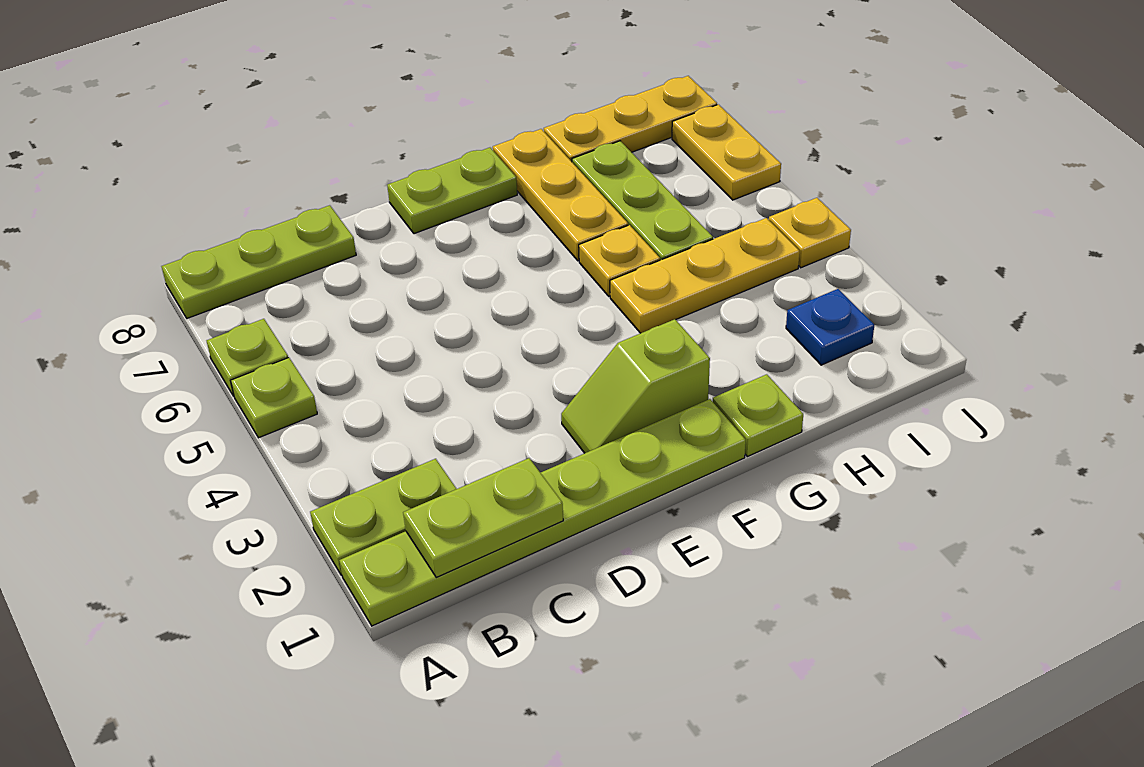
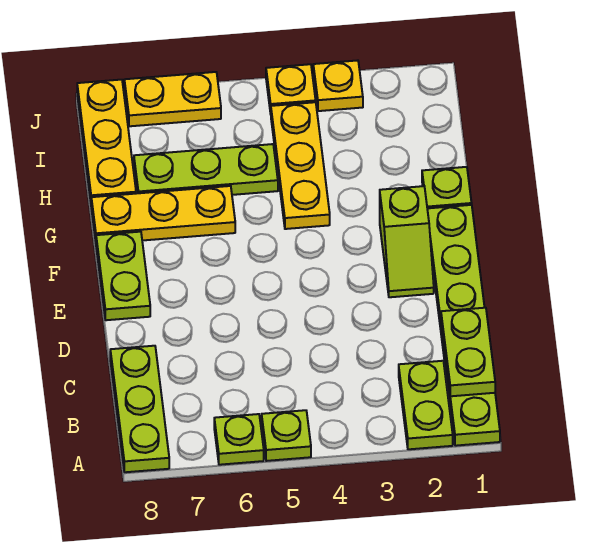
yellow plate G5 level 1 -> yellow plate J3 level 1
blue plate I2 level 1 -> none

